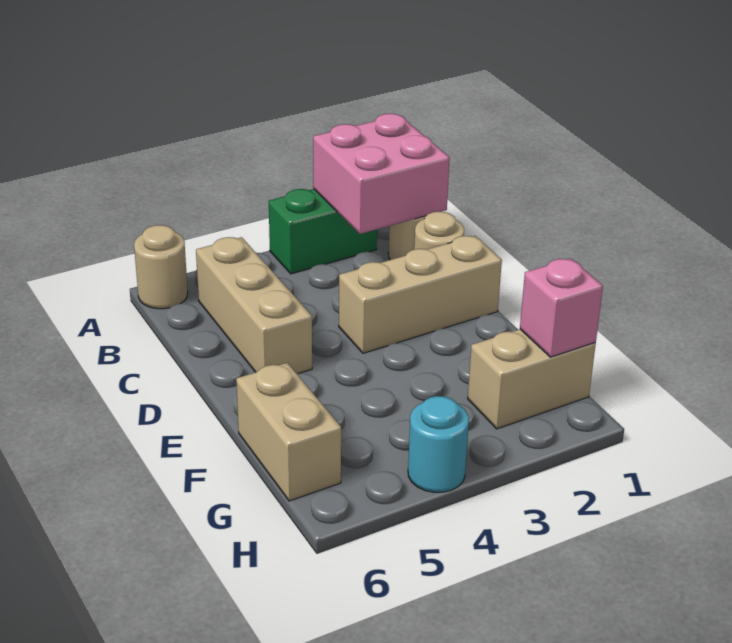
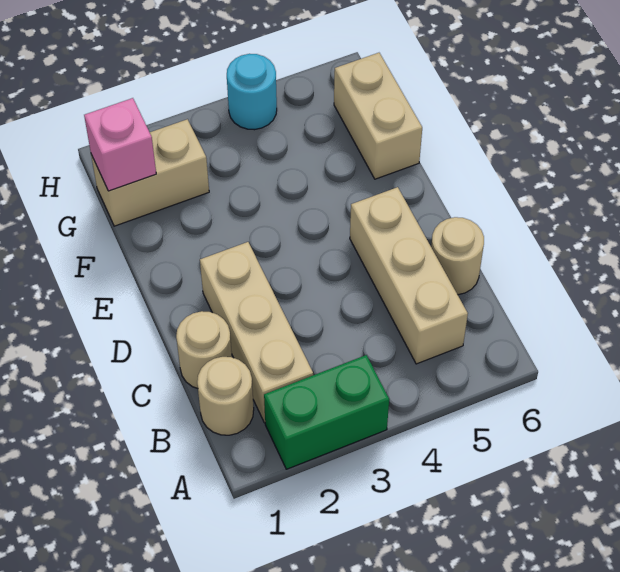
pink brick A1:B2 level 2 -> none
tan round brick A6 level 1 -> tan round brick C6 level 1
tan brick D1:D3 level 1 -> tan brick B2:D2 level 1

